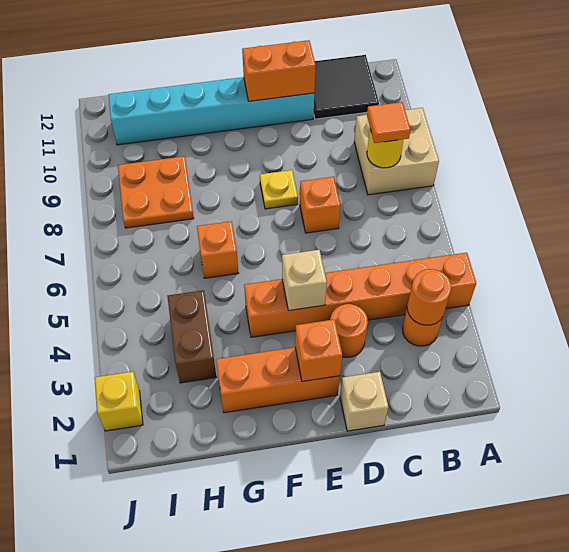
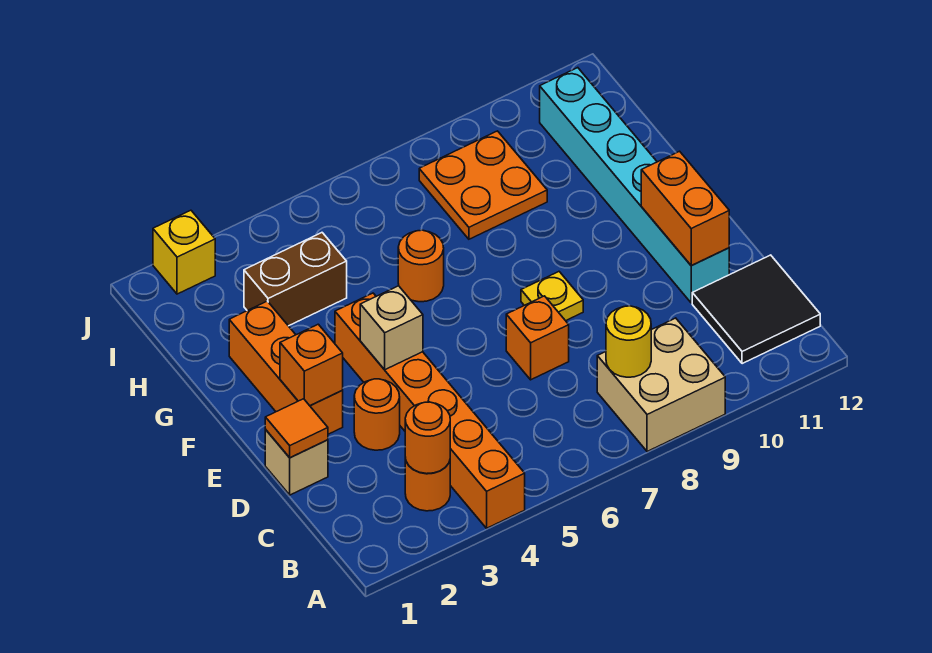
orange tile B8 level 3 -> orange tile D1 level 2
orange brick G6 level 1 -> orange round brick G6 level 1

